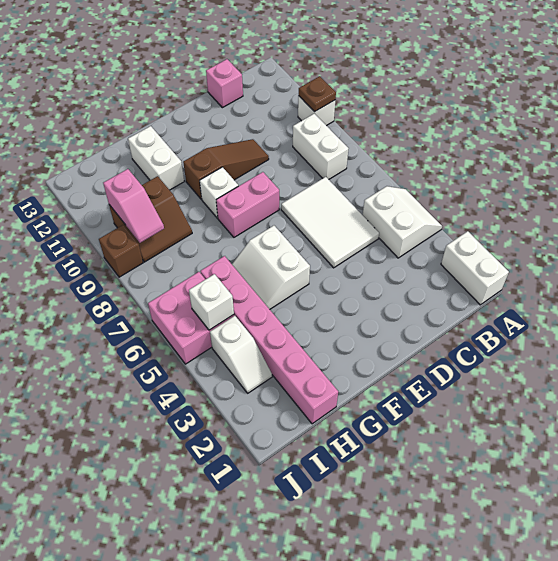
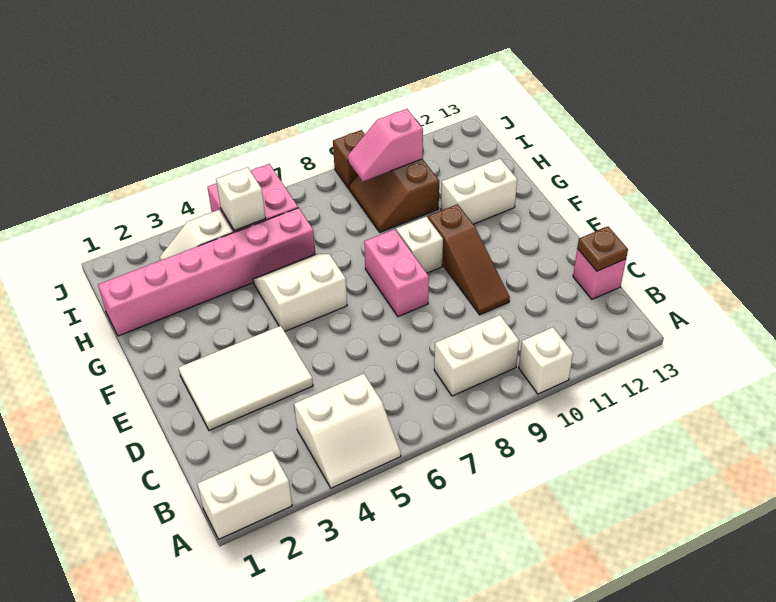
brown plate A10 level 2 -> brown plate C13 level 2
white tile C5:D7 level 1 -> white tile D2:E4 level 1

